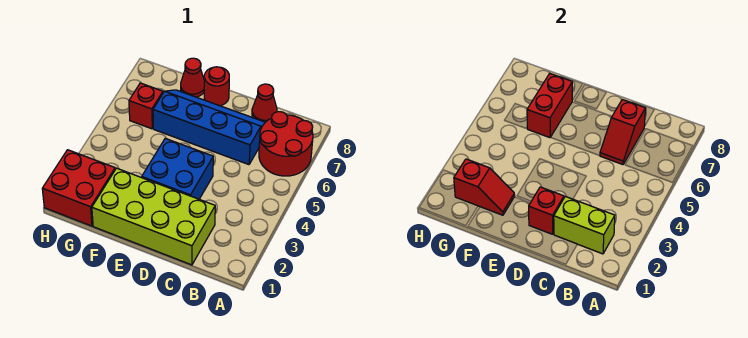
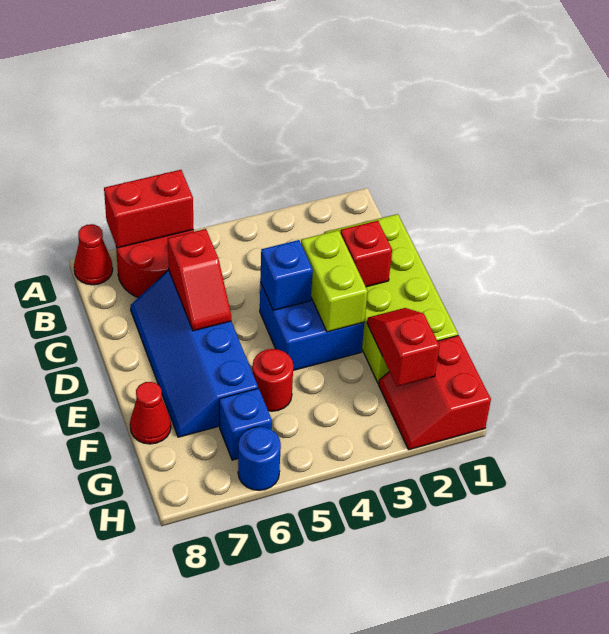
lime brick B2:C2 level 2 -> lime brick D3:E3 level 2
red slope C6:C7 level 2 top 7 -> red slope C6:D6 level 2 top C
red cone C8 level 1 -> red cone A8 level 1
none -> blue brick D4 level 2
red round brick E8 level 1 -> red round brick F5 level 1
red brick F6:F7 level 2 -> red brick A6:A7 level 2
red brick G1:H2 level 1 -> red slope G1:H2 level 1 top 1
red brick G6 level 1 -> blue brick G6 level 1
none -> blue round brick H6 level 1

